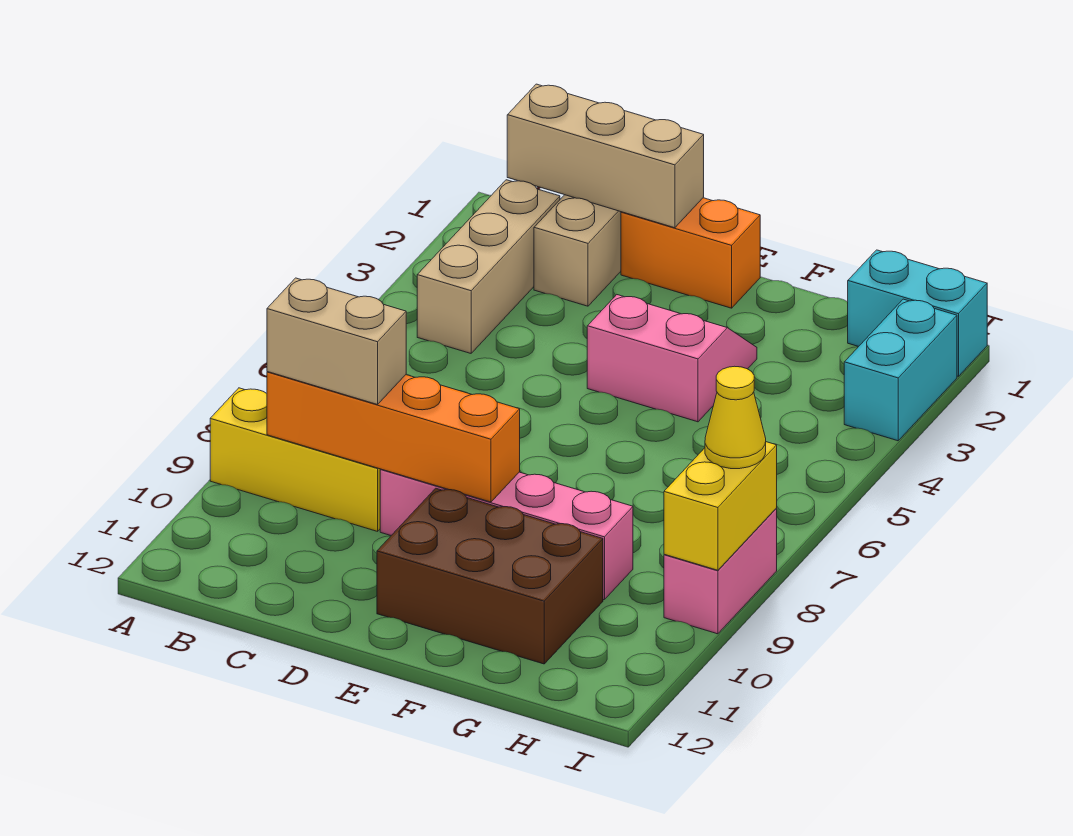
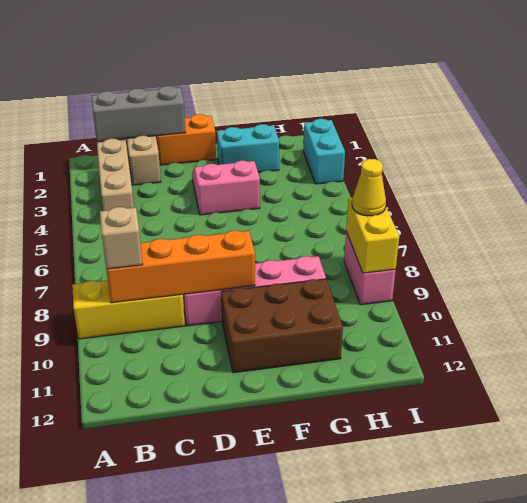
tan brick B1:D1 level 2 -> grey brick B1:D1 level 2
tan brick B9:C9 level 3 -> tan brick B9 level 3
cyan brick H1:I1 level 1 -> cyan brick F2:G2 level 1

